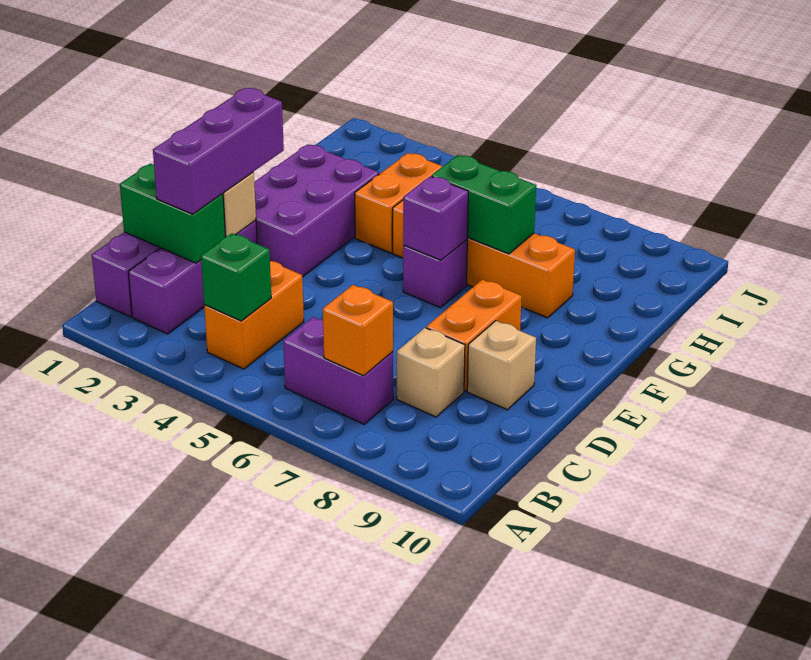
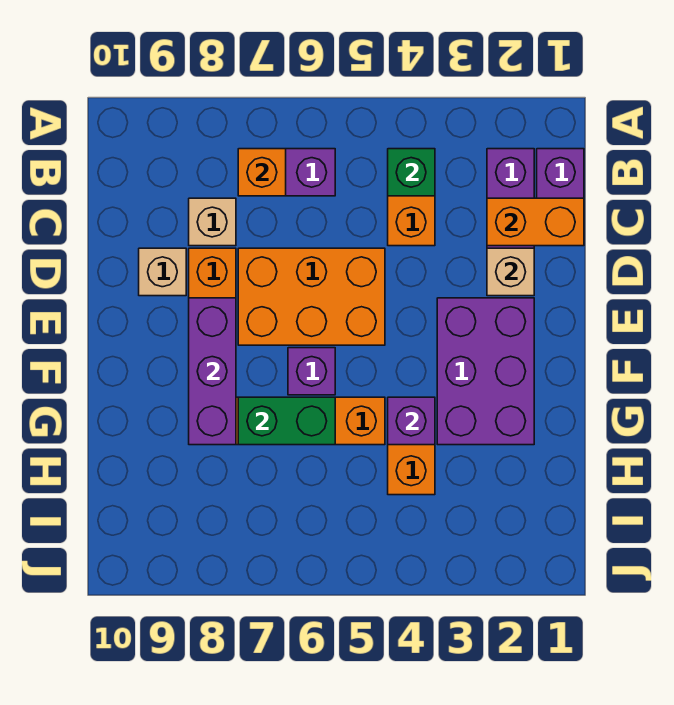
green brick C1:C2 level 2 -> orange brick C1:C2 level 2
purple brick C2:E2 level 3 -> purple brick E8:G8 level 2
none -> orange brick D5:E7 level 1
purple brick F6 level 2 -> purple brick G4 level 2

